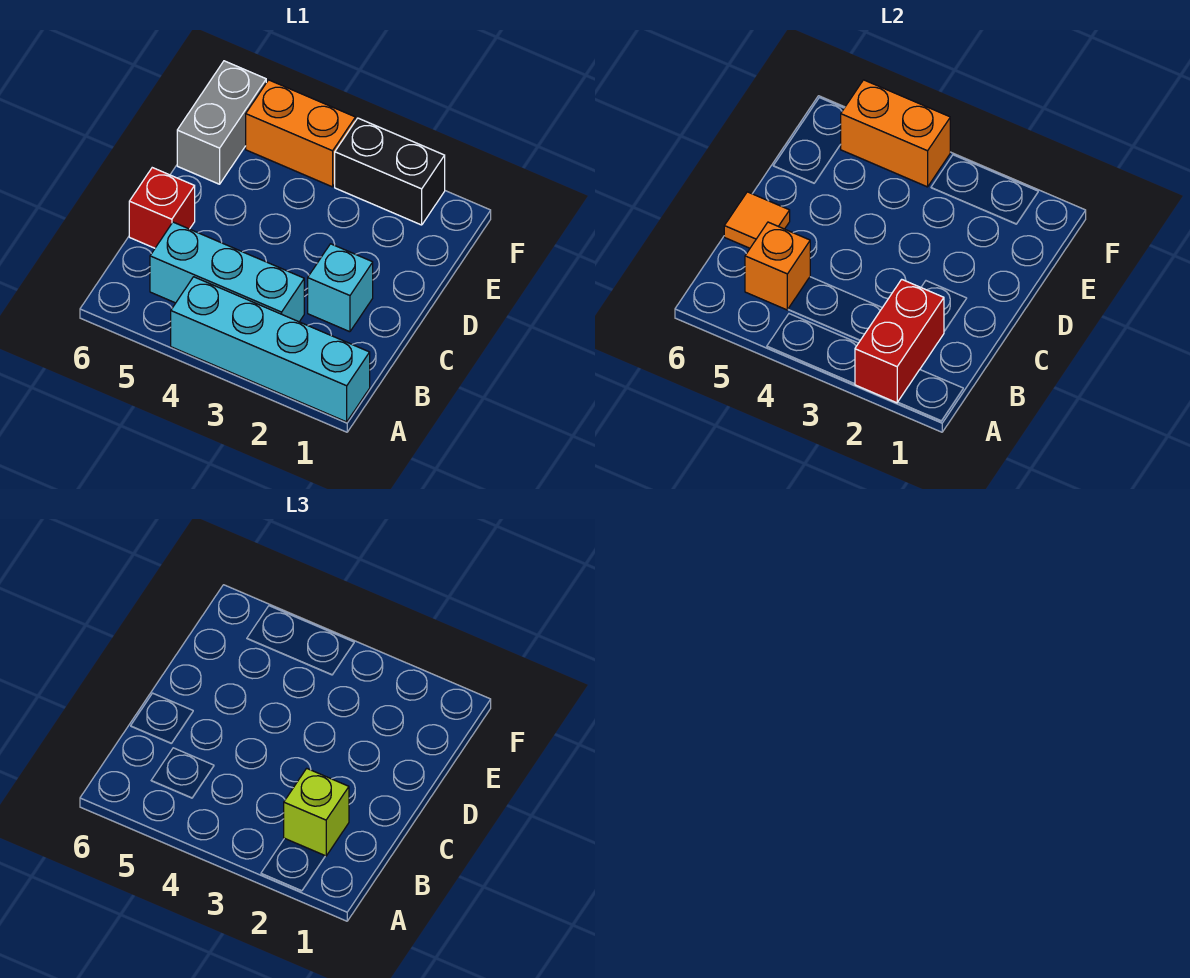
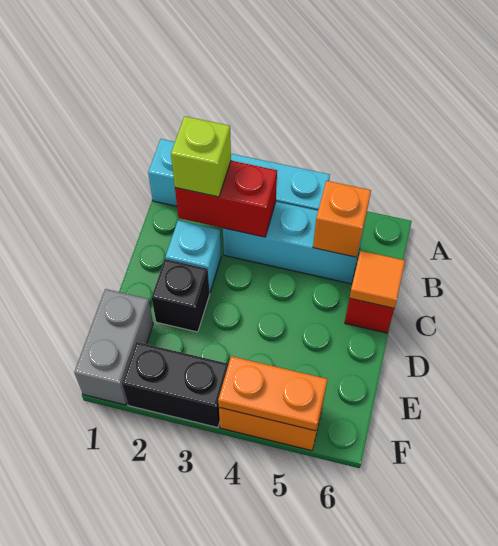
red brick A2:B2 level 2 -> red brick B2:B3 level 2
none -> black brick D2 level 1
grey brick E6:F6 level 1 -> grey brick E1:F1 level 1
orange brick F4:F5 level 2 -> orange plate F4:F5 level 2

